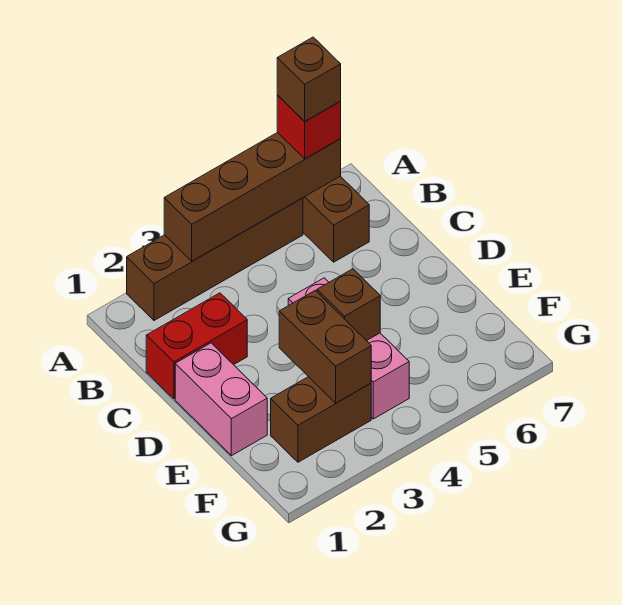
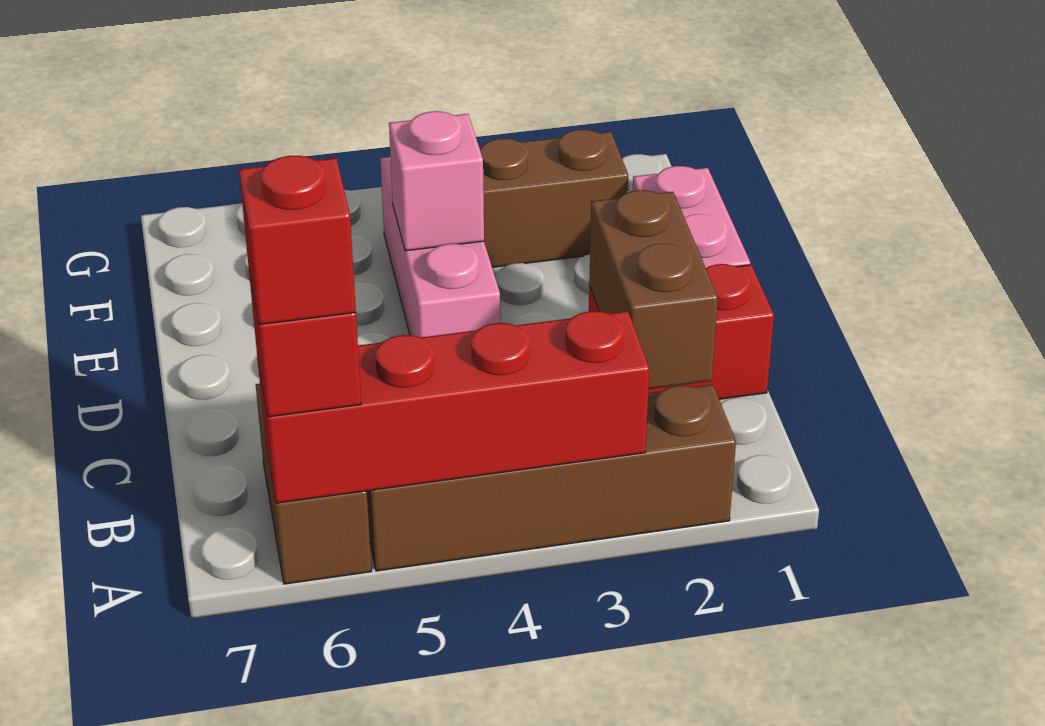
brown brick A3:A6 level 2 -> red brick A3:A6 level 2
brown brick A6 level 4 -> red brick A6 level 4
brown brick E3:F3 level 2 -> brown brick B2:C2 level 2
brown brick E4 level 2 -> pink brick E4 level 2

